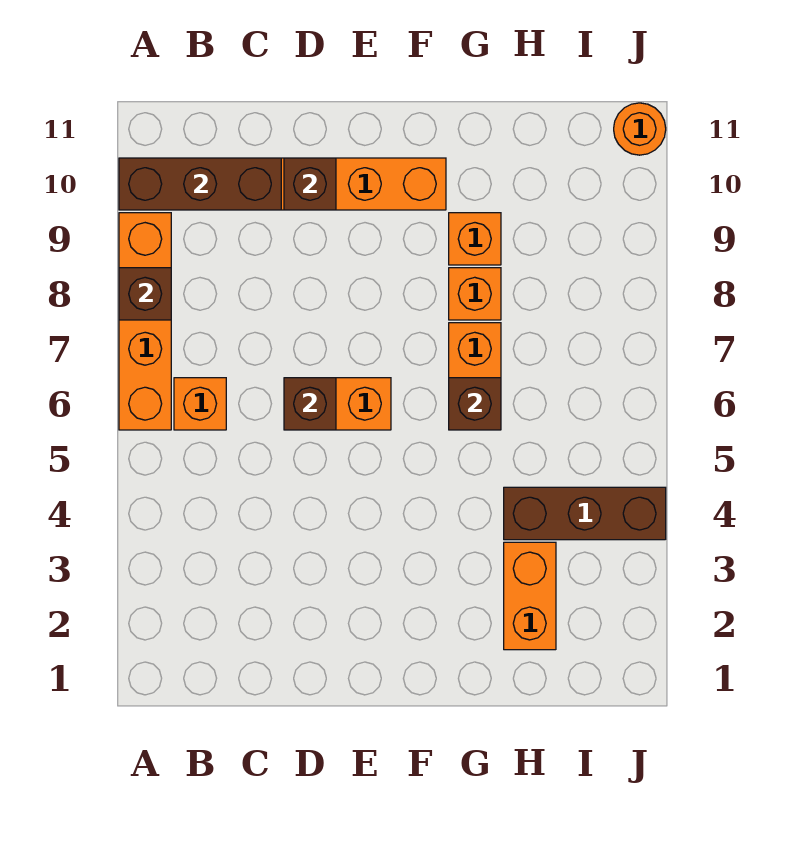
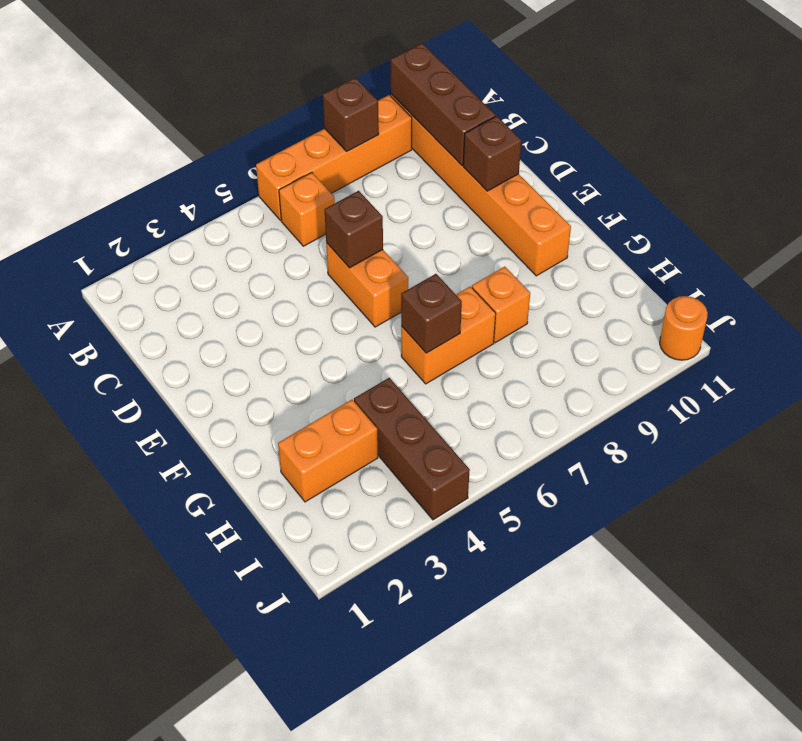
orange brick G9 level 1 -> none

